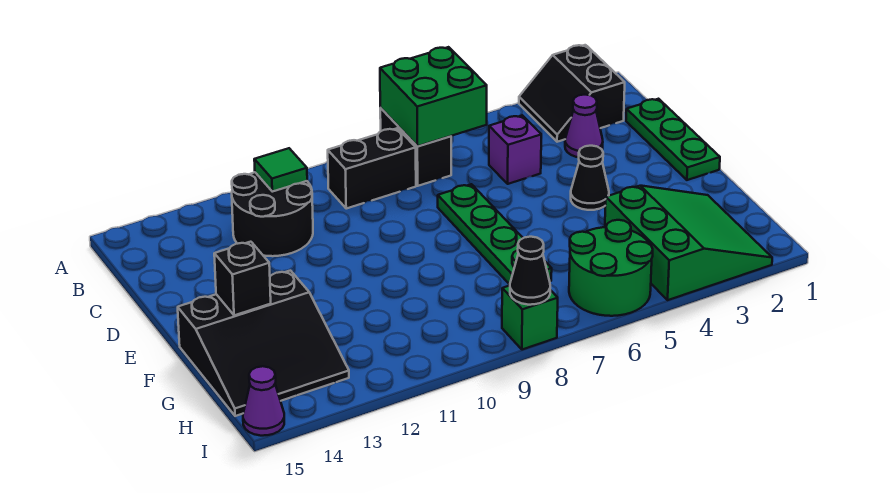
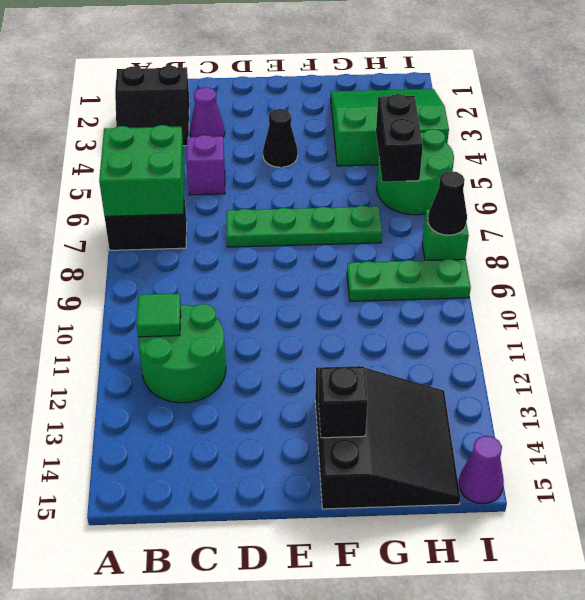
black brick B8:B9 level 1 -> black brick H5:H6 level 2
black round brick B11:C12 level 1 -> green round brick B11:C12 level 1
green plate C1:E1 level 1 -> green plate G9:I9 level 1

